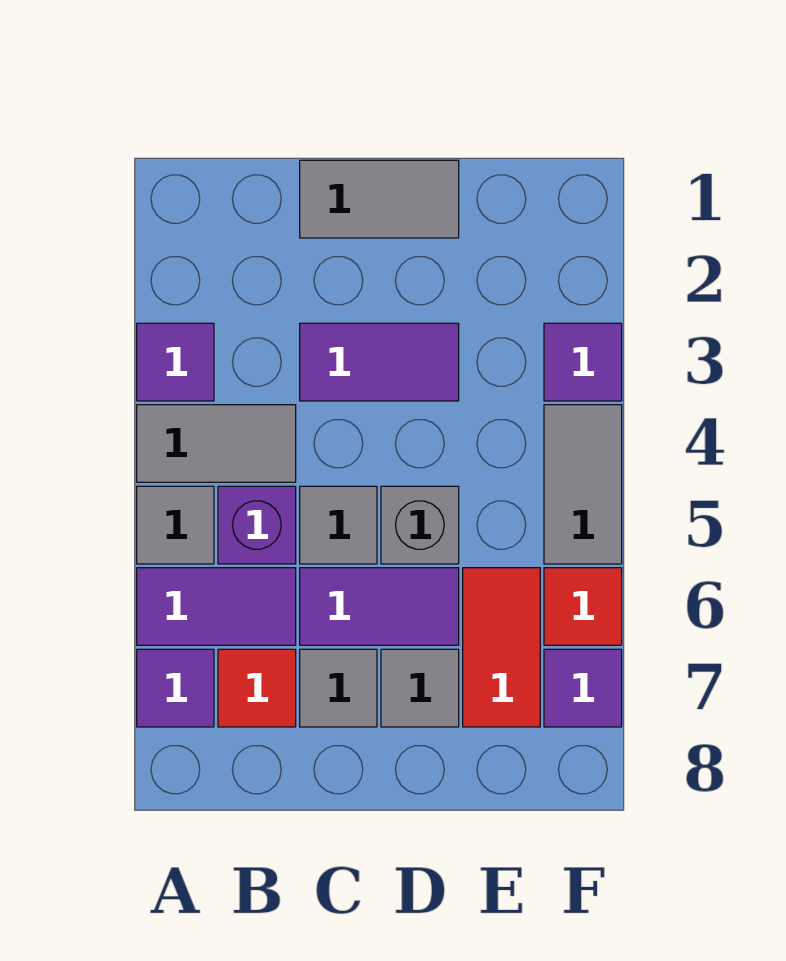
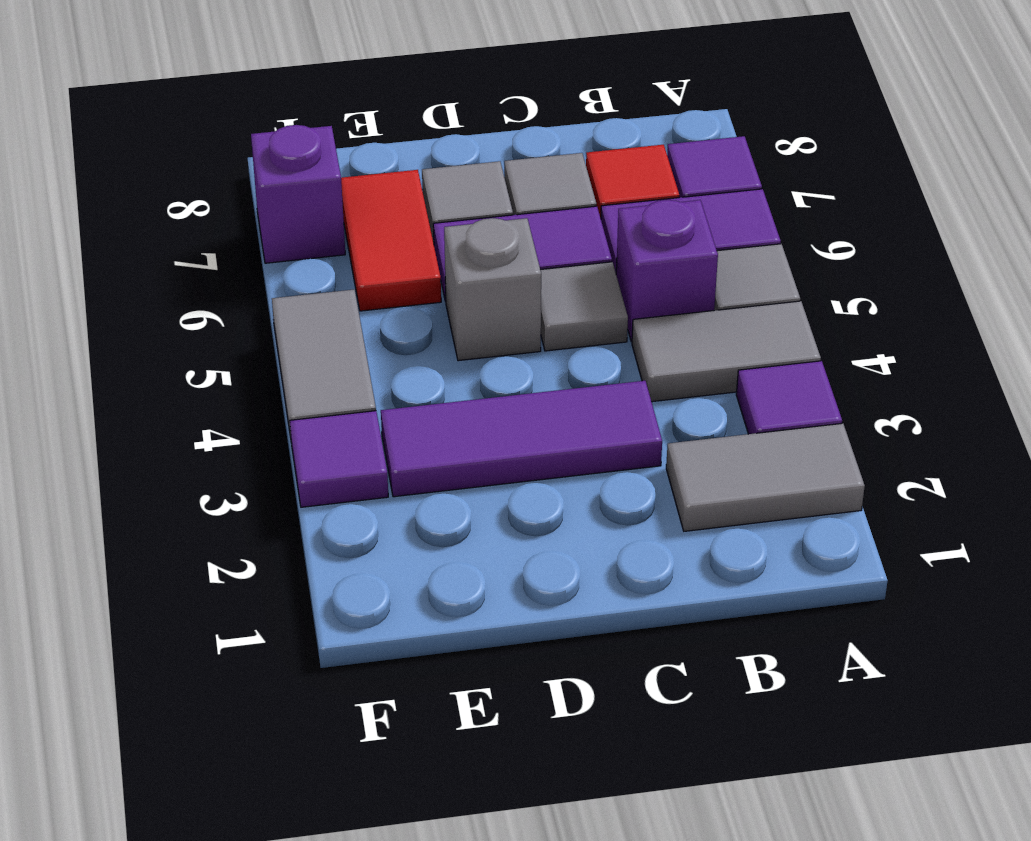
grey tile C1:D1 level 1 -> grey tile A2:B2 level 1
purple tile C3:D3 level 1 -> purple tile C3:E3 level 1
red tile F6 level 1 -> none
purple tile F7 level 1 -> purple brick F7 level 1

